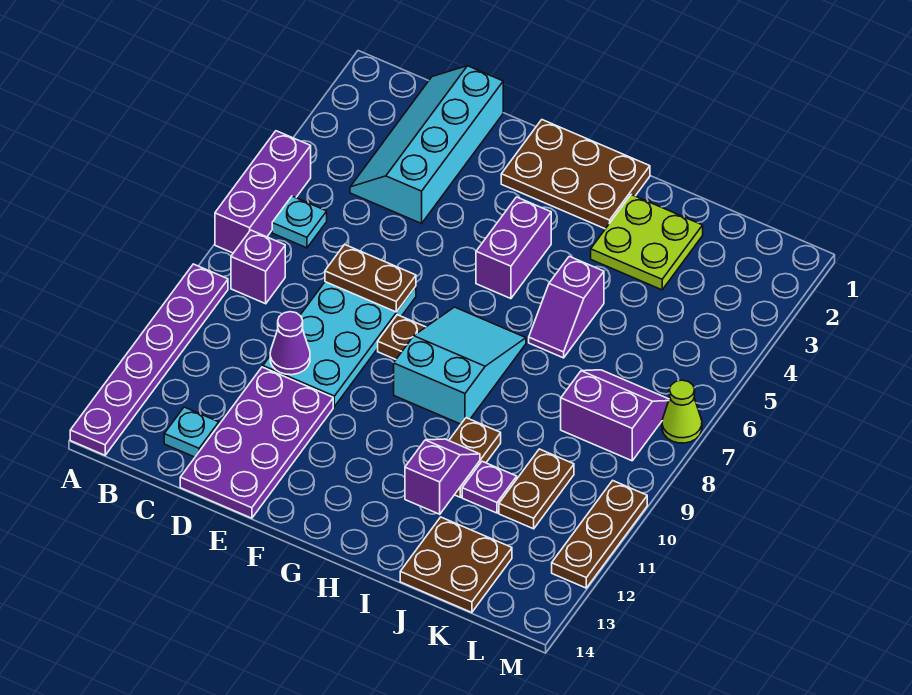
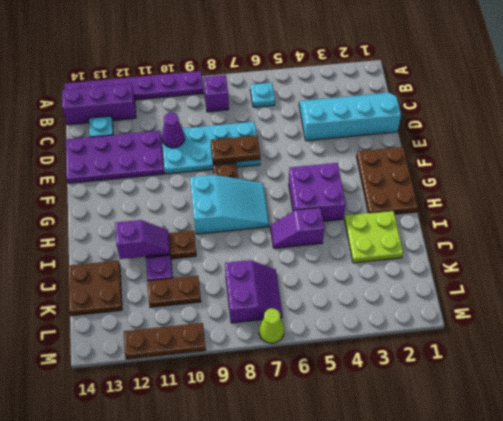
purple brick A5:A7 level 1 -> purple brick B12:B14 level 1
brown plate D7:E7 level 2 -> brown plate E7:E8 level 2
purple brick G4:G5 level 1 -> purple brick G4:H5 level 1

